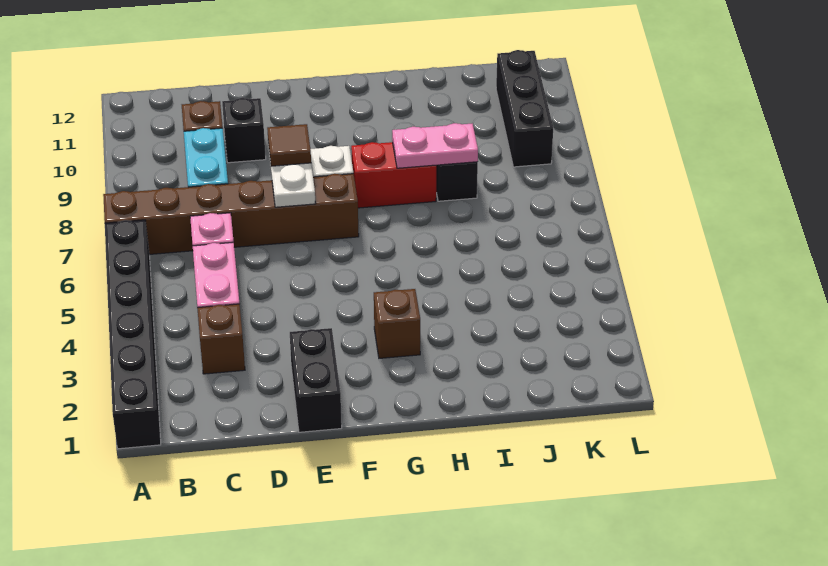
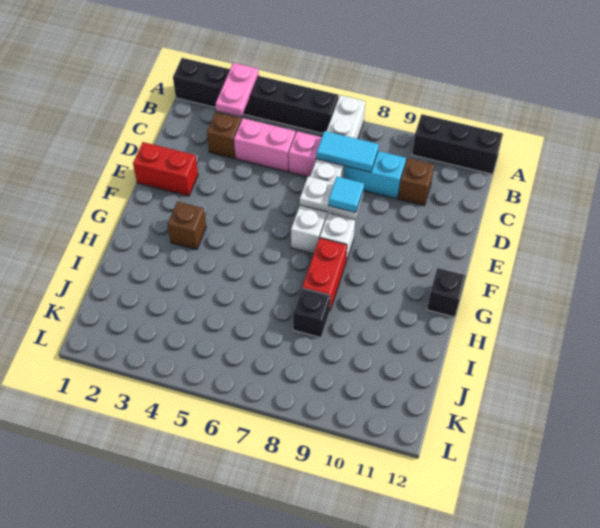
brown brick A7:F7 level 1 -> white brick A7:F7 level 1
none -> cyan tile C7:C8 level 2
black brick D10 level 1 -> black brick G12 level 1
black brick E1:E2 level 1 -> red brick E1:E2 level 1
brown tile E8 level 3 -> cyan tile E8 level 3
pink plate H8:I8 level 2 -> pink plate A3:B3 level 2
black brick K9:K11 level 1 -> black brick A10:A12 level 1

